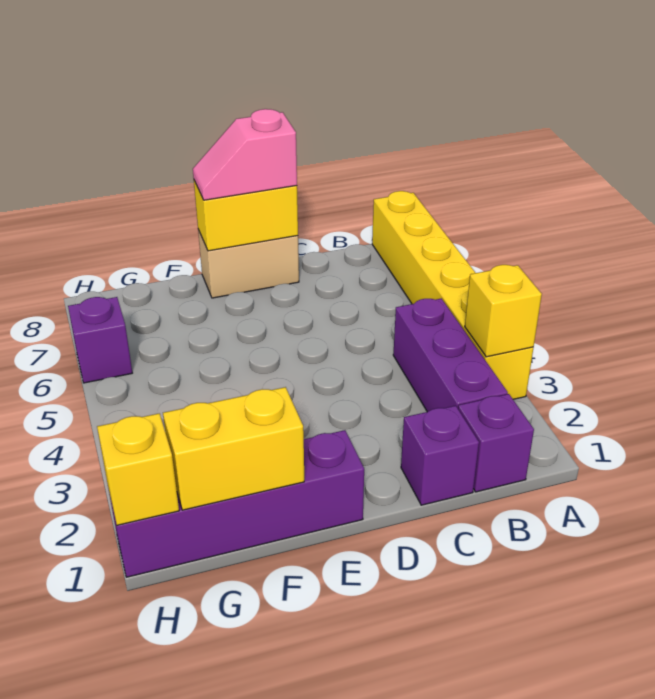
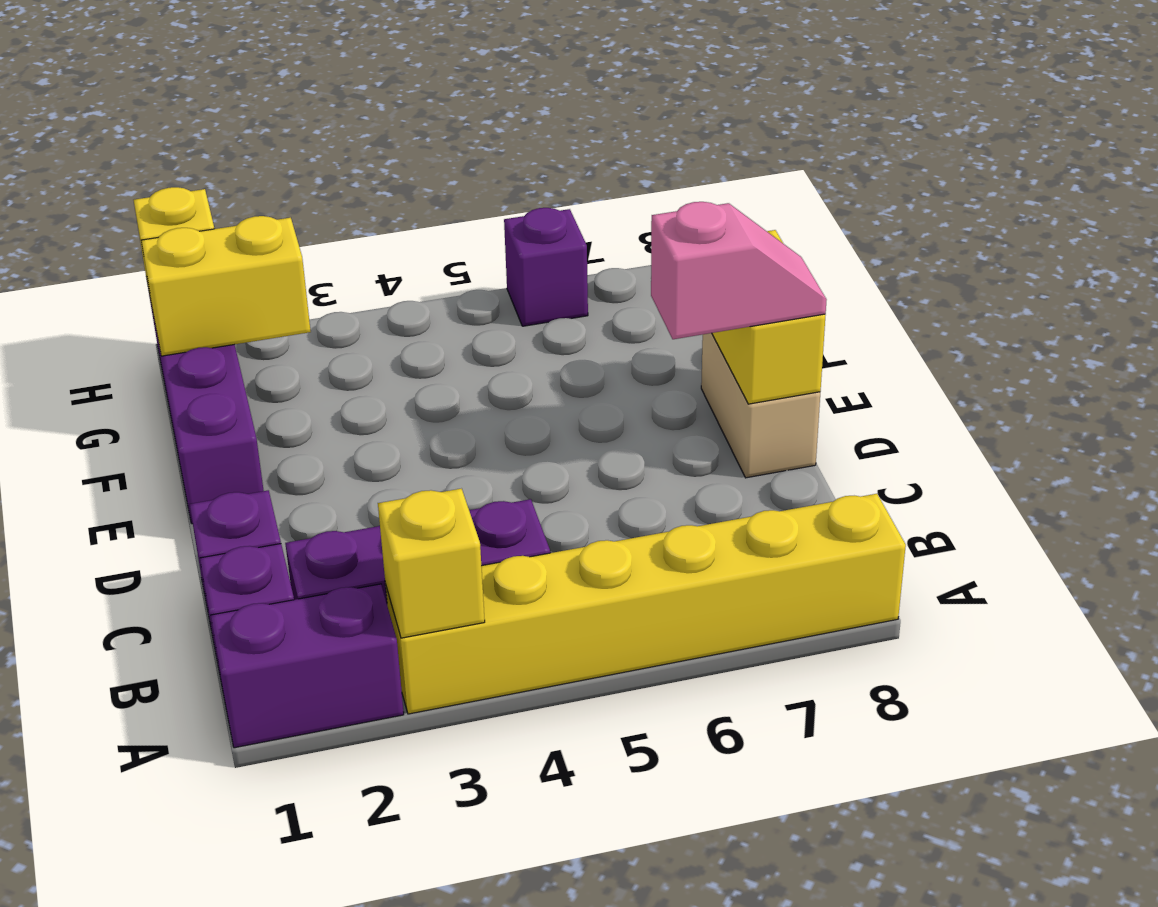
none -> purple brick A1:A2 level 1
pink slope D8:E8 level 3 top D -> pink slope D7:D8 level 3 top 7
yellow brick F1:G1 level 2 -> yellow brick G1:G2 level 2

